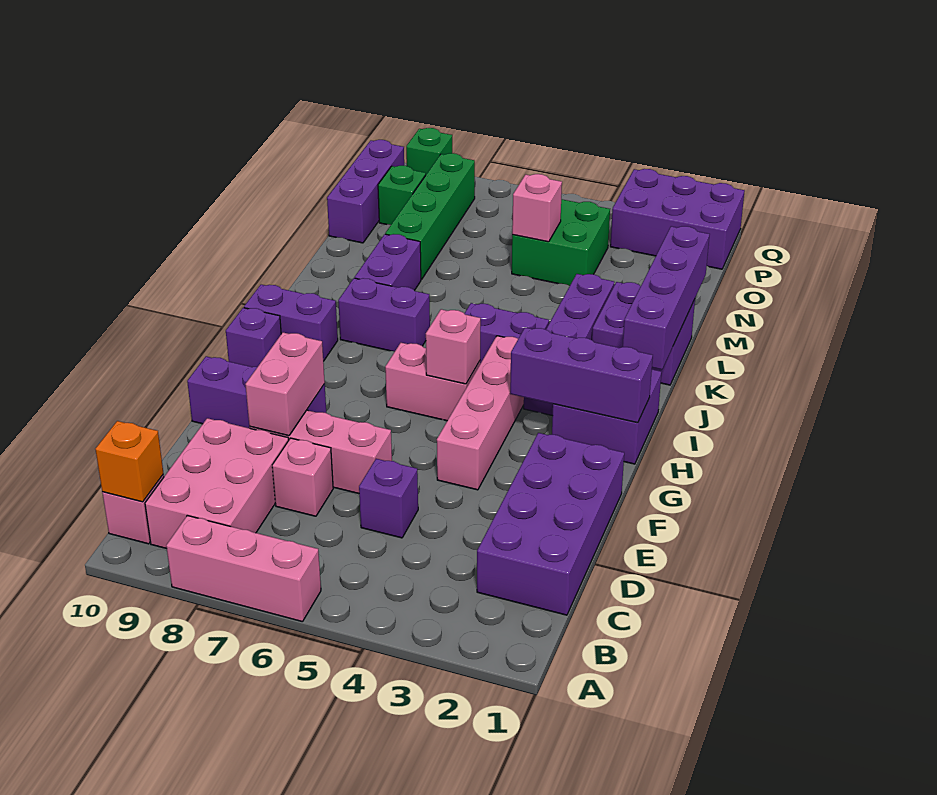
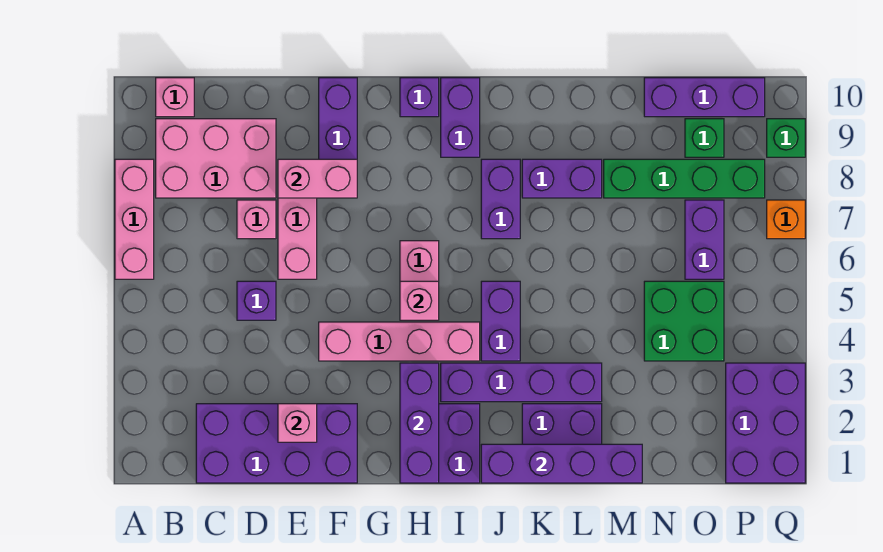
orange brick B10 level 2 -> orange brick Q7 level 1
pink brick N5 level 2 -> pink brick E2 level 2
none -> purple brick O6:O7 level 1

